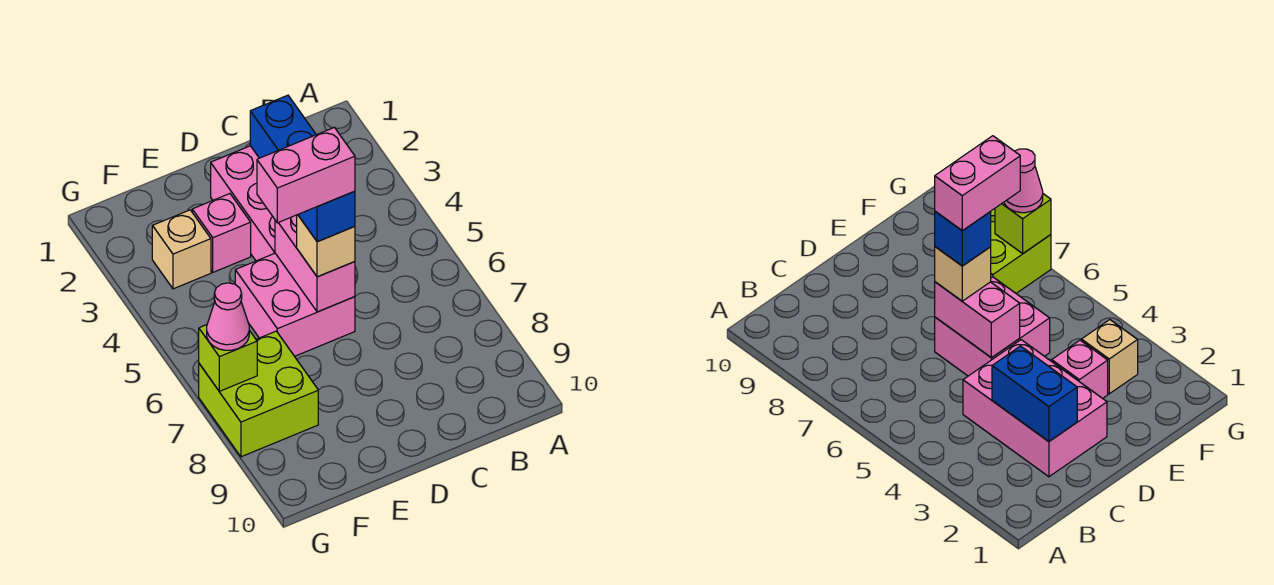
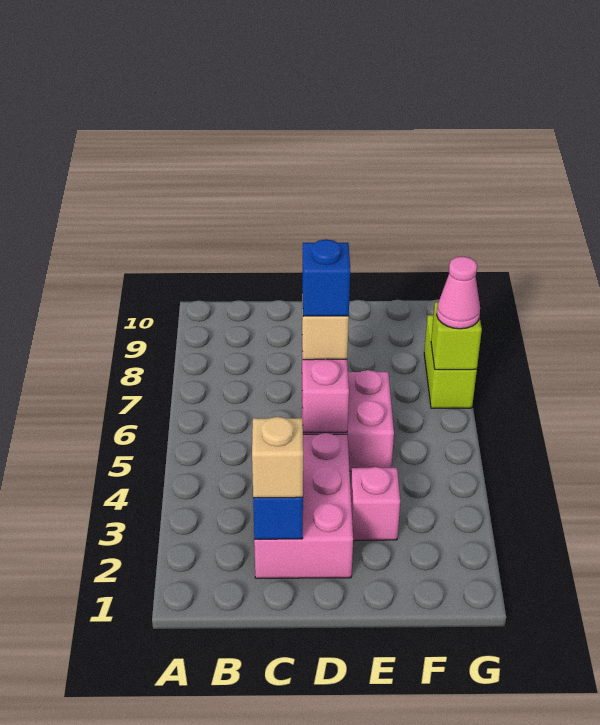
pink brick D6:E6 level 5 -> none
tan brick F3 level 1 -> tan brick C2 level 3
lime brick F7:G8 level 1 -> lime brick G7:G8 level 1

